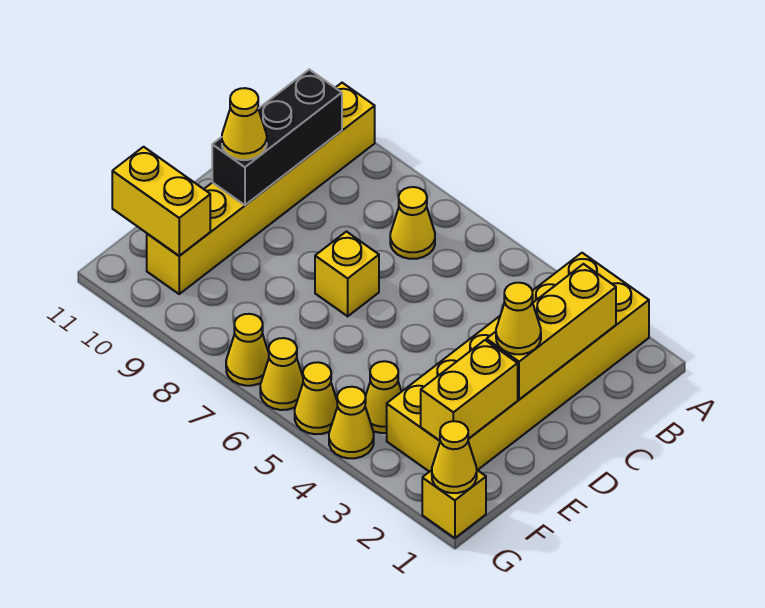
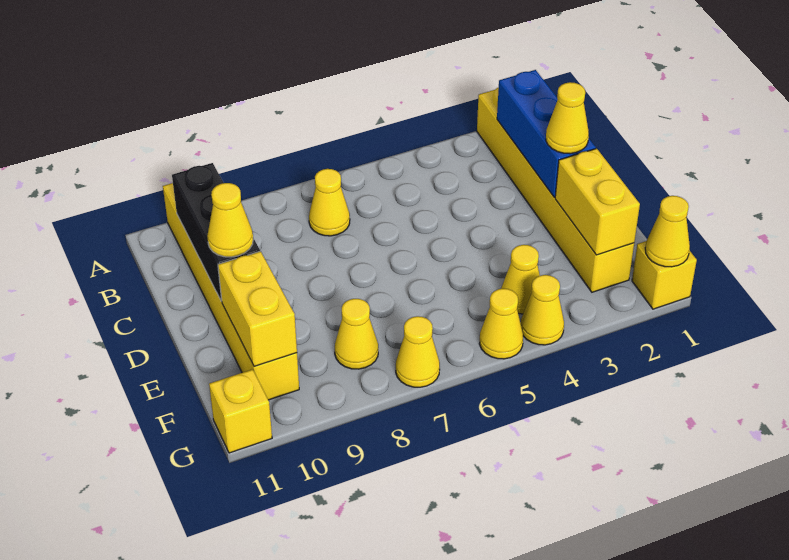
yellow brick A2:F3 level 1 -> yellow brick A2:F2 level 1
yellow brick B2:D2 level 2 -> blue brick B2:D2 level 2
yellow brick D7 level 1 -> yellow brick G11 level 1
yellow brick F10:F11 level 2 -> yellow brick E10:F10 level 2
yellow cone G6 level 1 -> yellow cone F8 level 1

